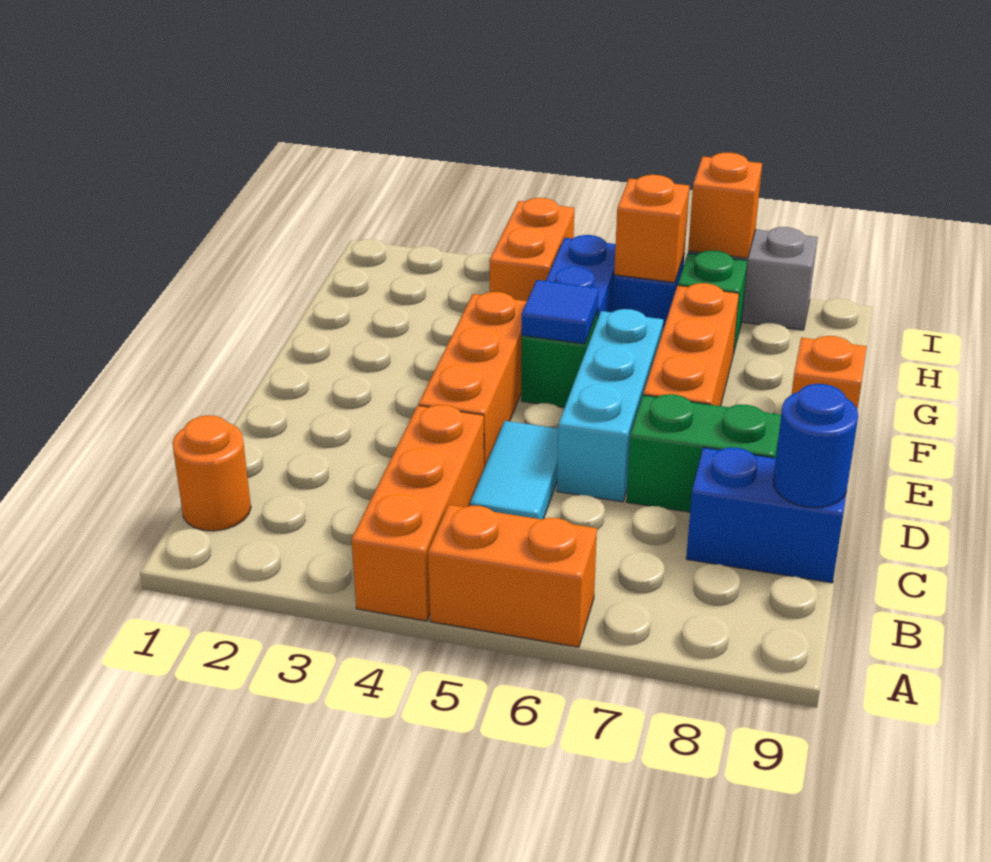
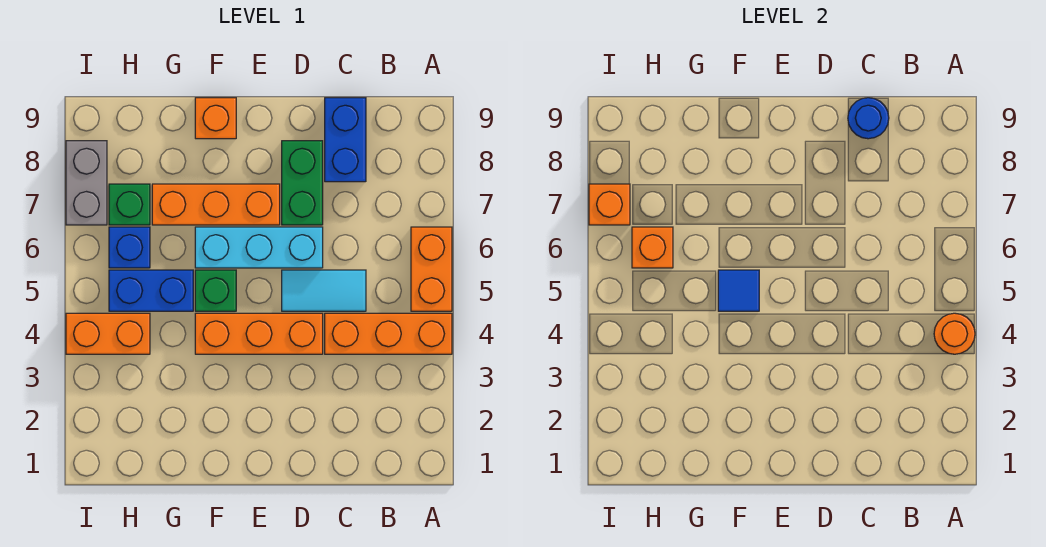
orange round brick B1 level 1 -> orange round brick A4 level 2

